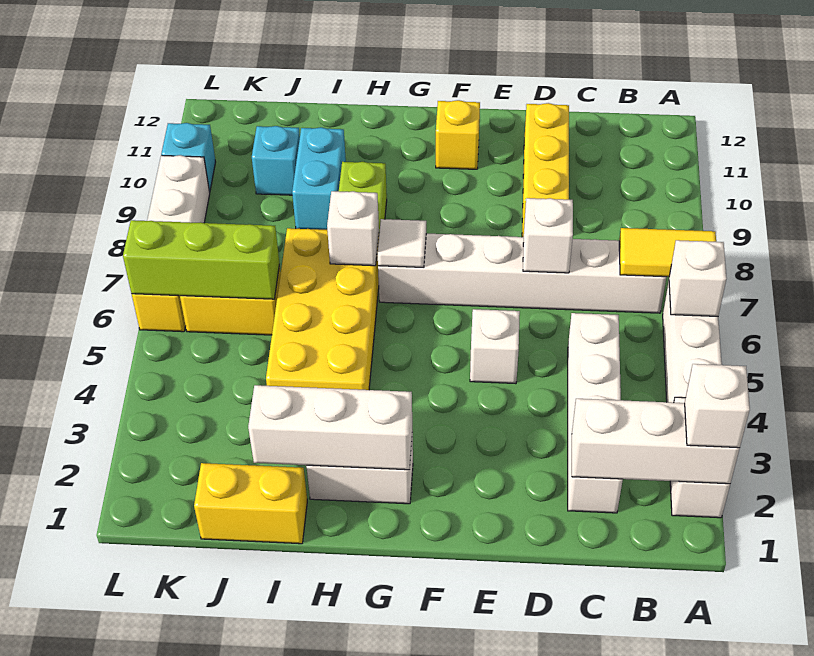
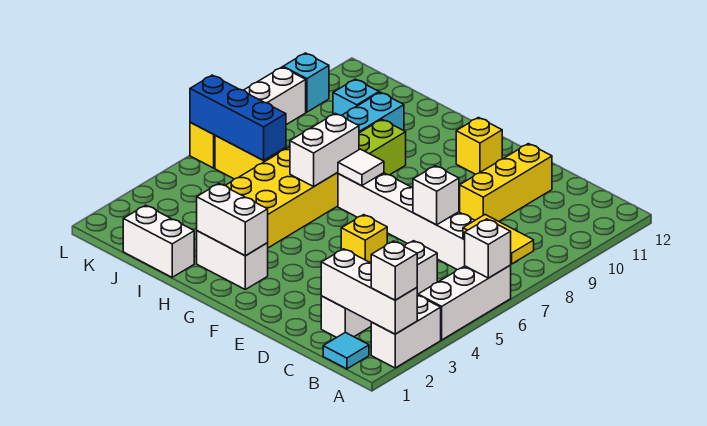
none -> cyan tile B1 level 1
white brick E5 level 1 -> yellow brick E5 level 1
white brick G2:I2 level 2 -> white brick G2:H2 level 2
white brick H7 level 2 -> white brick H6:H7 level 2
yellow brick I1:J1 level 1 -> white brick I1:J1 level 1
lime brick J6:L6 level 2 -> blue brick J6:L6 level 2

